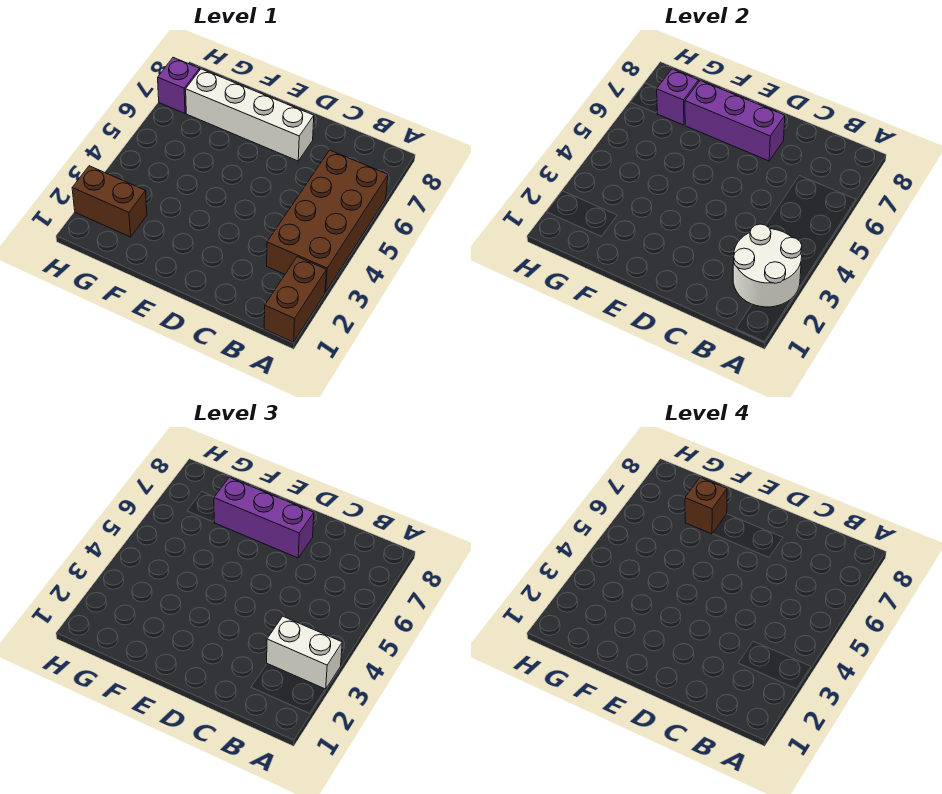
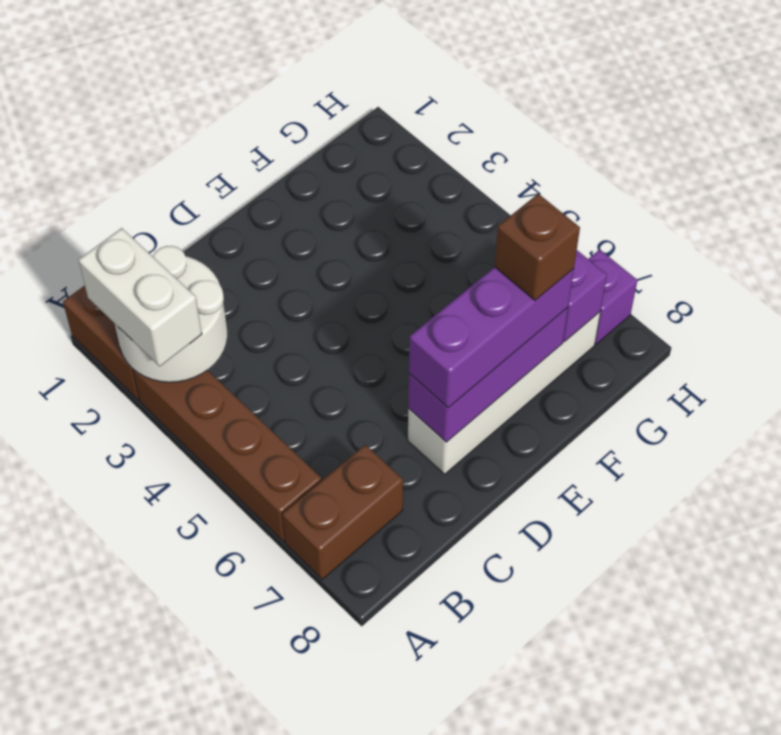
brown brick A3:B6 level 1 -> brown brick A3:A6 level 1
white brick A3:B3 level 3 -> white brick A2:A3 level 3
brown brick G2:H2 level 1 -> brown brick A7:B7 level 1

